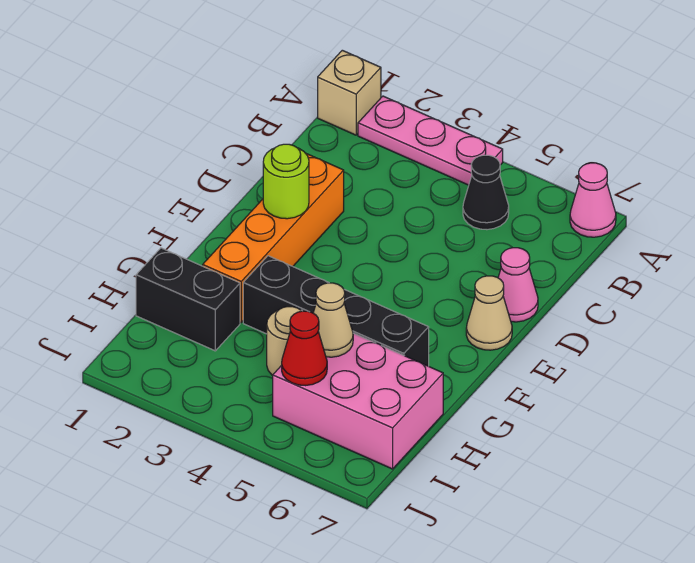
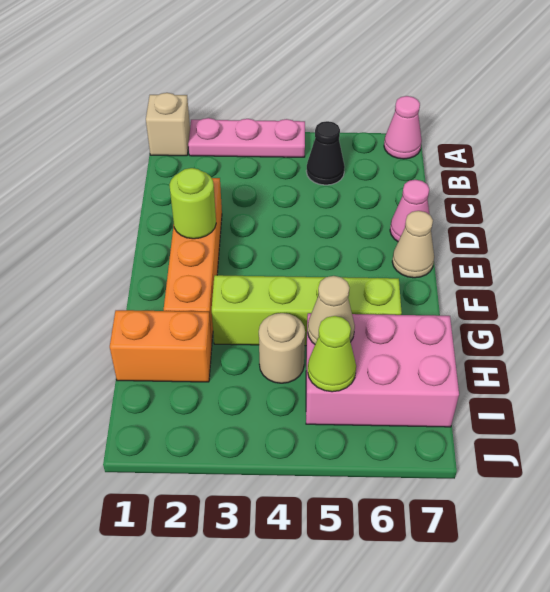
black brick G3:G6 level 1 -> lime brick G3:G6 level 1
black brick H1:H2 level 1 -> orange brick H1:H2 level 1
red cone I5 level 2 -> lime cone I5 level 2

